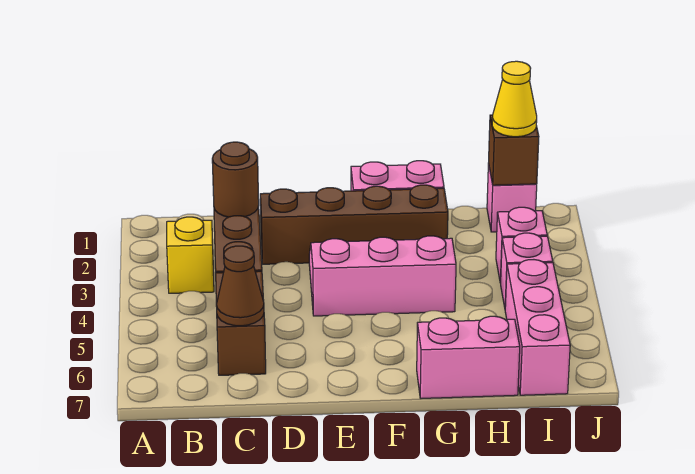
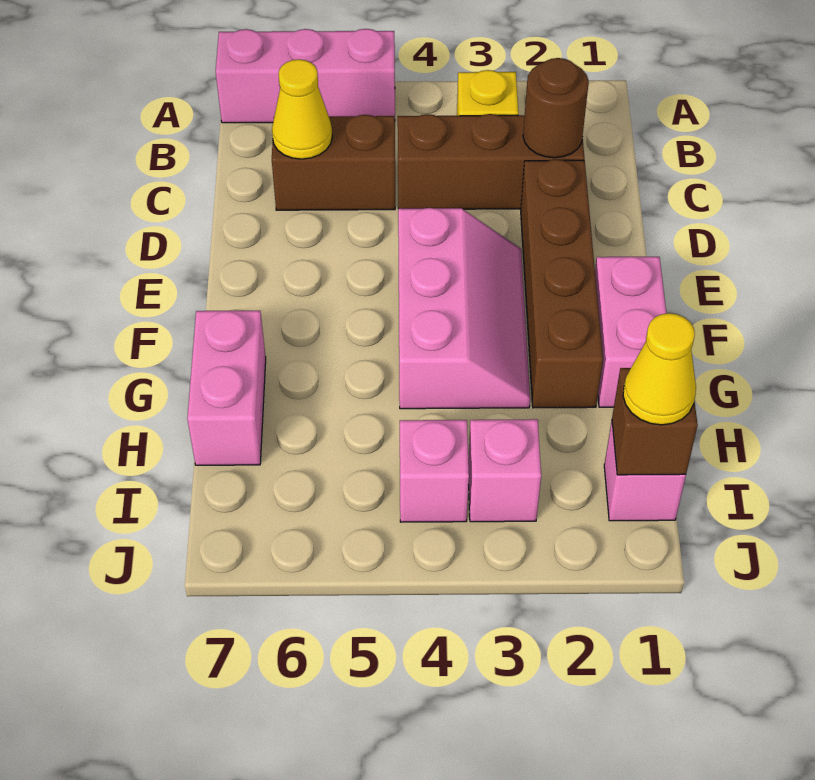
brown cone C6 level 2 -> yellow cone C6 level 2
pink brick I5:I7 level 1 -> pink brick A5:A7 level 1

